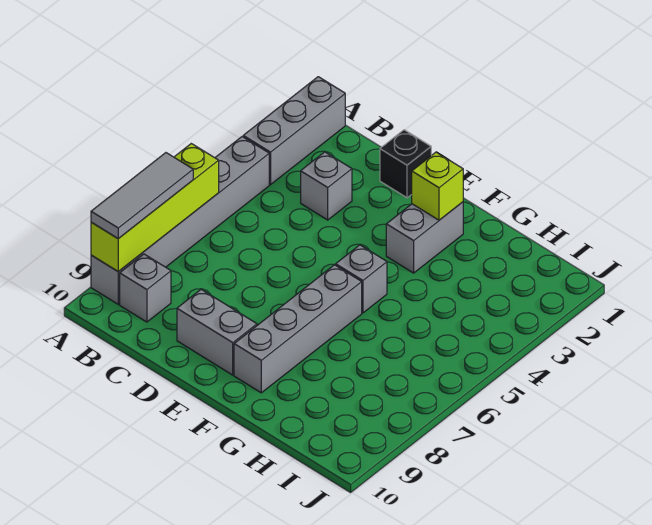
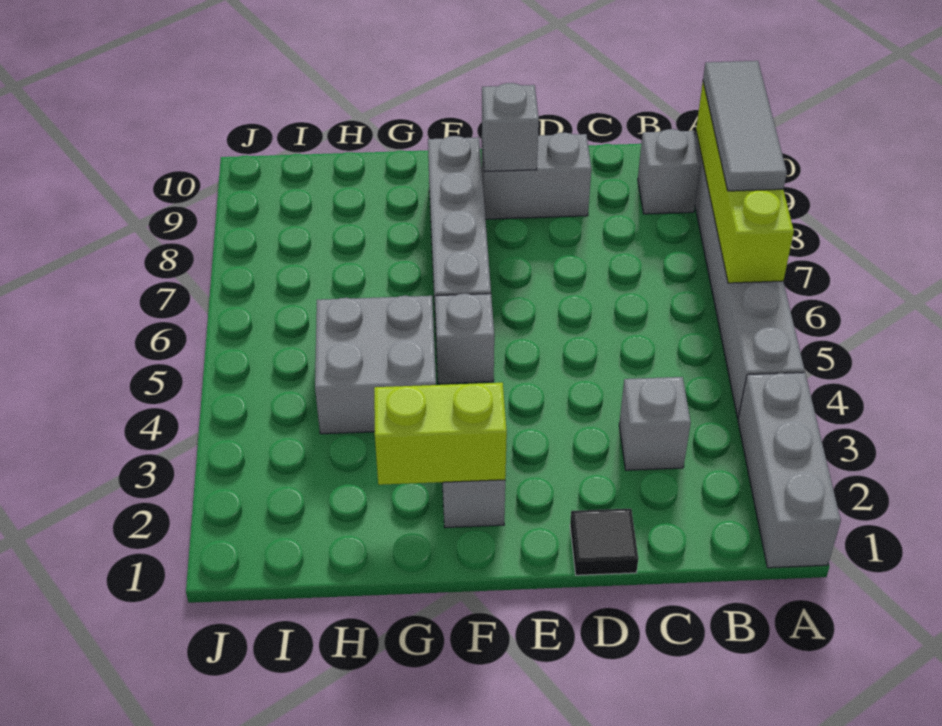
black brick D1 level 1 -> black tile D1 level 1
none -> grey brick E9 level 2
lime brick F2 level 2 -> lime brick F2:G2 level 2
none -> grey brick G4:H5 level 1

